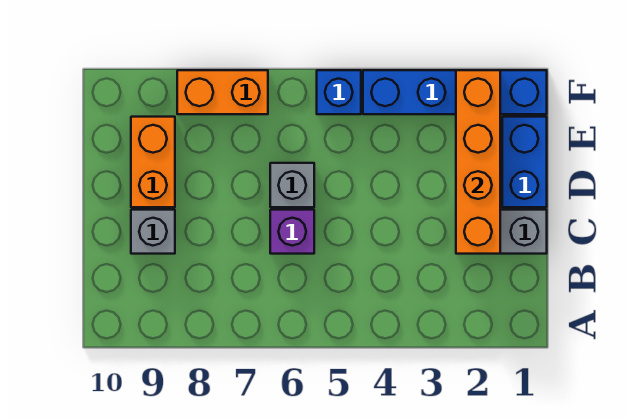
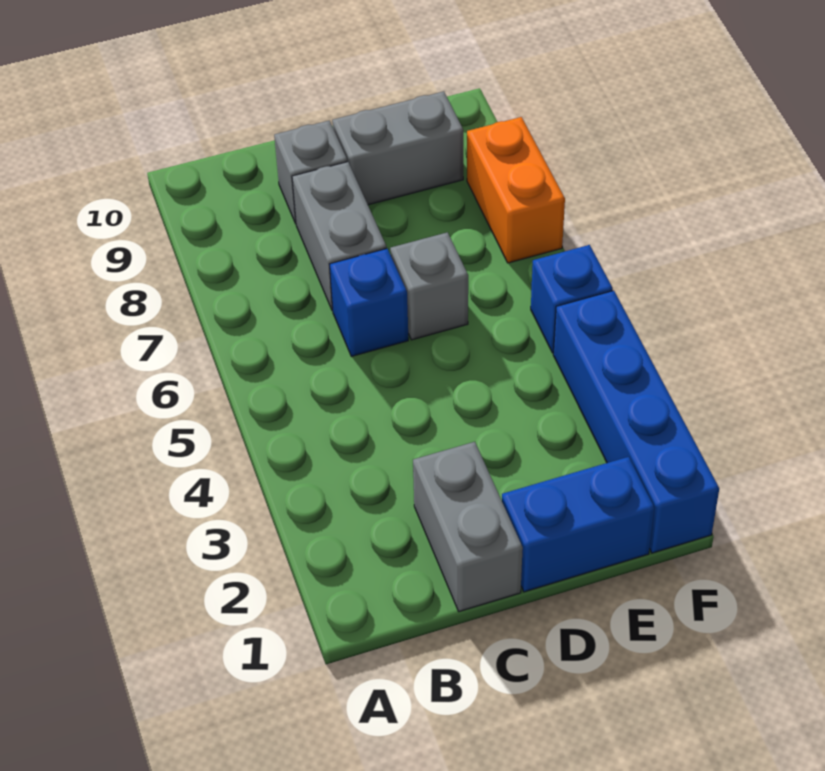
orange brick C2:F2 level 2 -> none
purple brick C6 level 1 -> blue brick C6 level 1
none -> grey brick C7:C8 level 1
orange brick D9:E9 level 1 -> grey brick D9:E9 level 1

